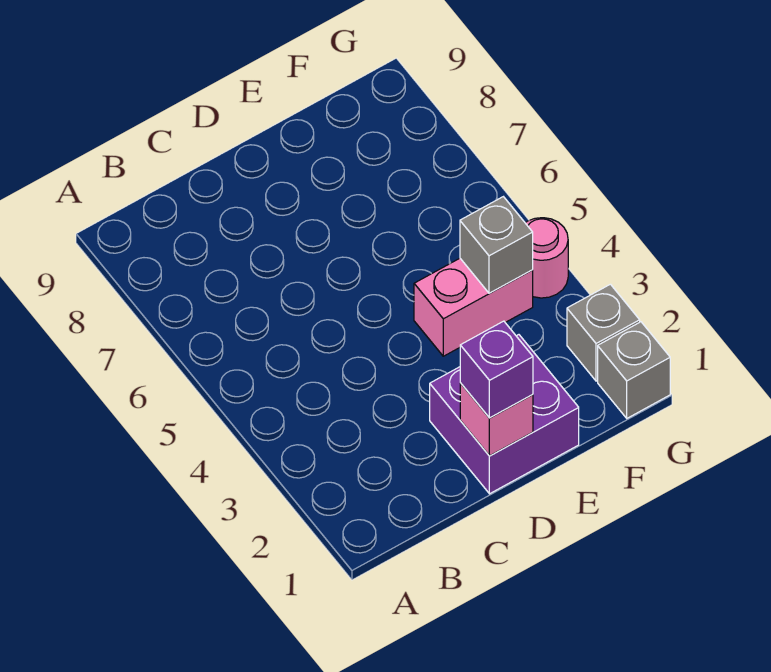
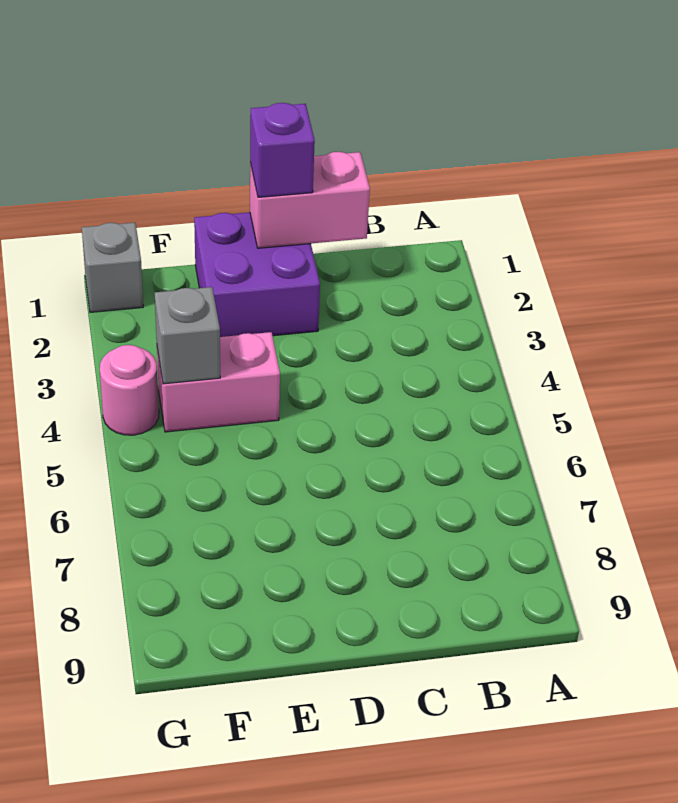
pink brick D1 level 2 -> pink brick C1:D1 level 2
grey brick G2 level 1 -> none

